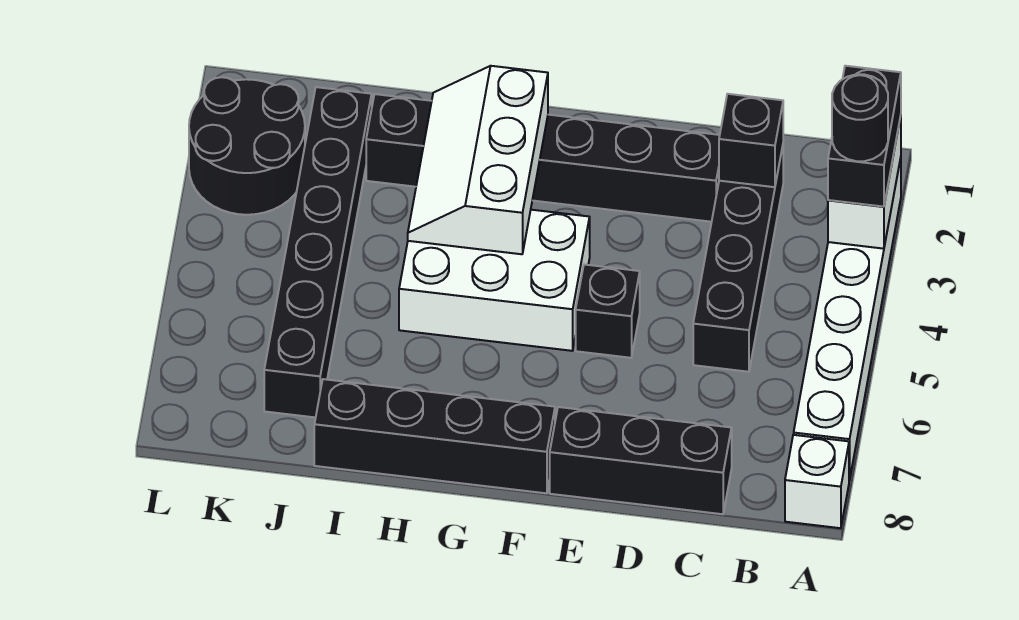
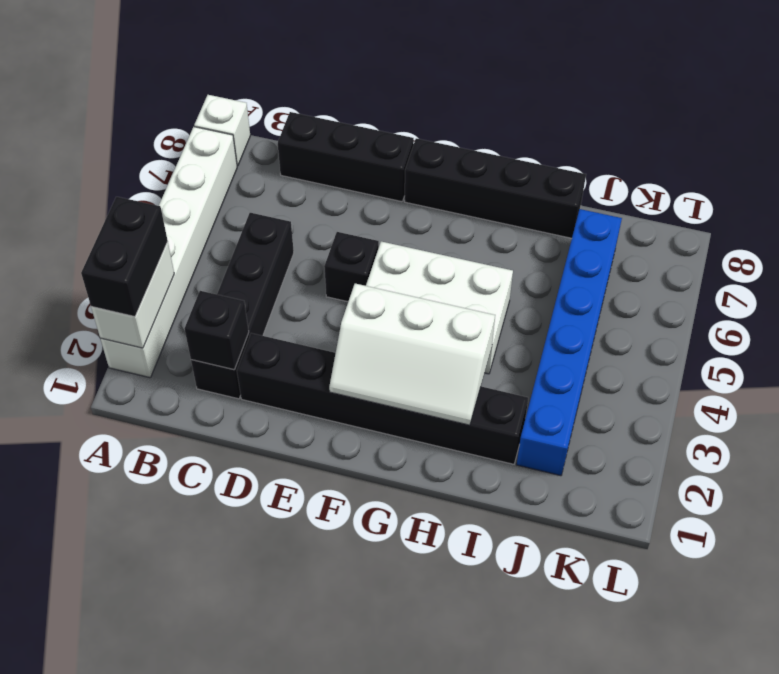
black round brick A3 level 4 -> none
white slope G2:H4 level 2 top G -> white slope F2:H3 level 2 top 3
black brick J2:J7 level 1 -> blue brick J2:J7 level 1
black round brick K2:L3 level 1 -> none

